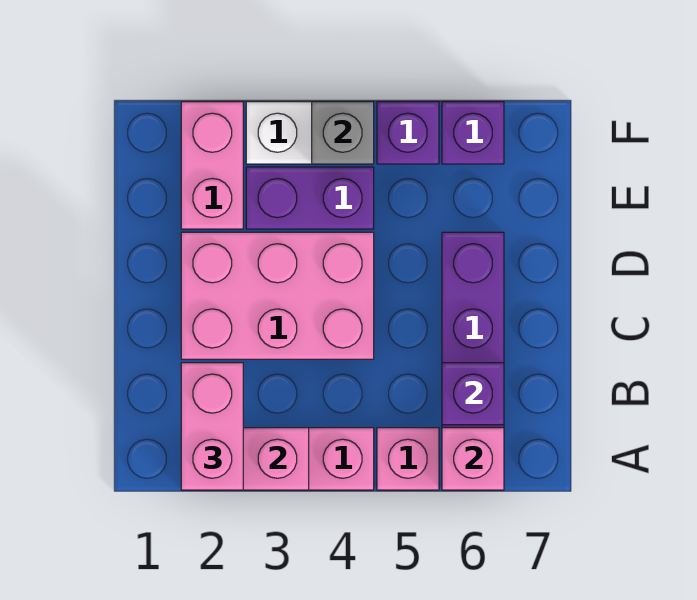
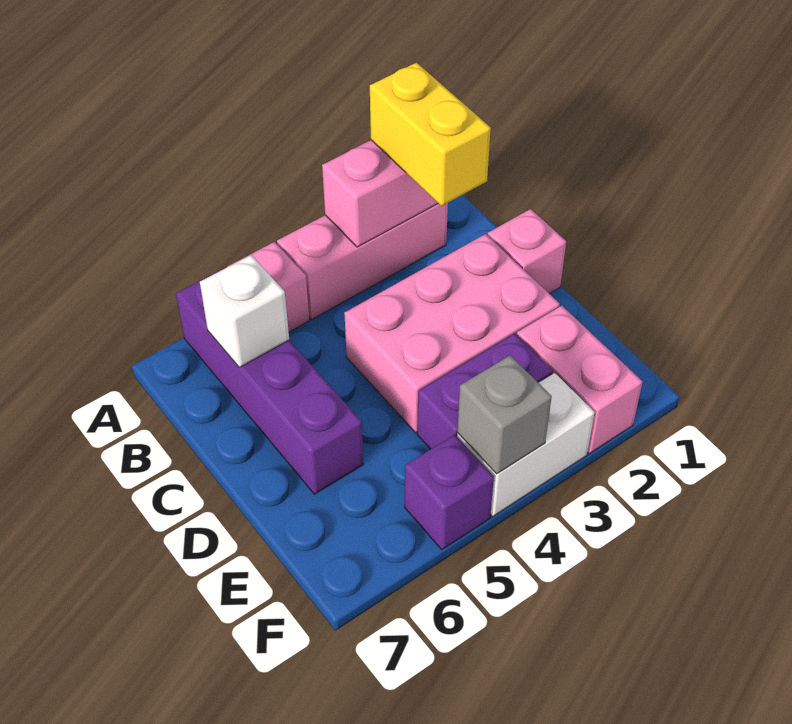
pink brick A2:B2 level 3 -> yellow brick A2:B2 level 3
pink brick A6 level 2 -> pink brick C1 level 1
purple brick B6 level 2 -> white brick B6 level 2
purple brick F6 level 1 -> none

